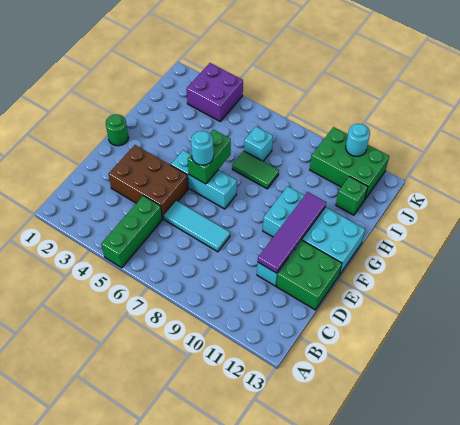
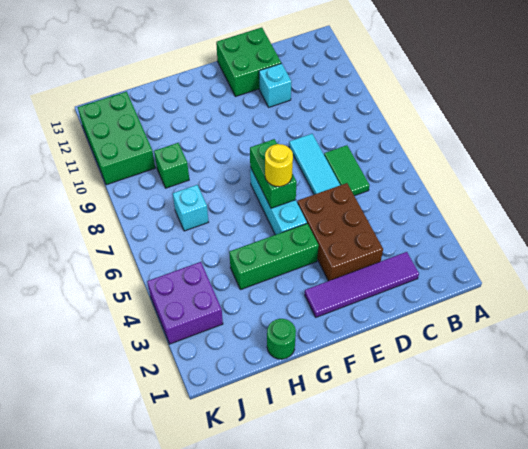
green brick A5:C5 level 1 -> green brick F4:H4 level 1
purple tile D11:G11 level 2 -> purple tile C2:F2 level 1
green round brick F1 level 1 -> green round brick H1 level 1
green brick F6:G6 level 2 -> green brick F6:F7 level 2
cyan round brick F6 level 3 -> yellow round brick F6 level 3
cyan brick F10:G13 level 1 -> none
green tile H7:H8 level 1 -> green tile C6:C7 level 1
green brick I12 level 1 -> green brick I9 level 1
cyan round brick K11 level 2 -> none

